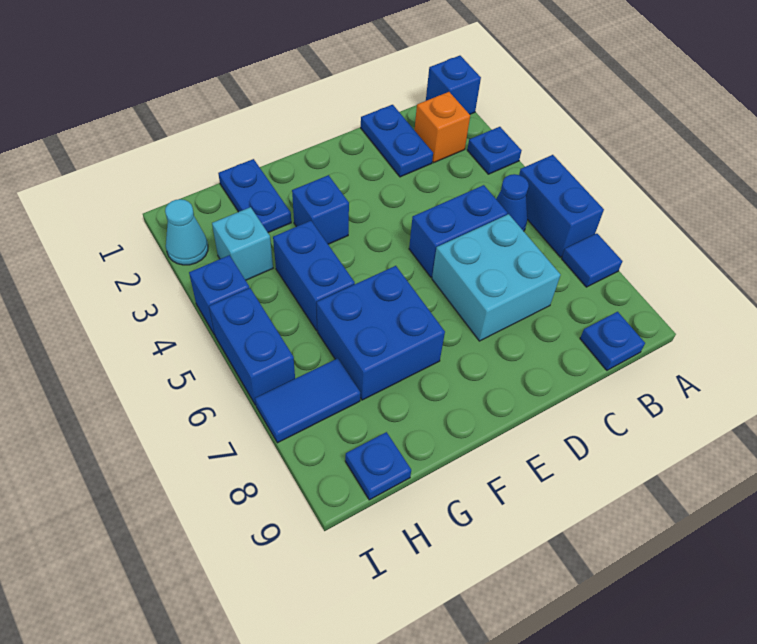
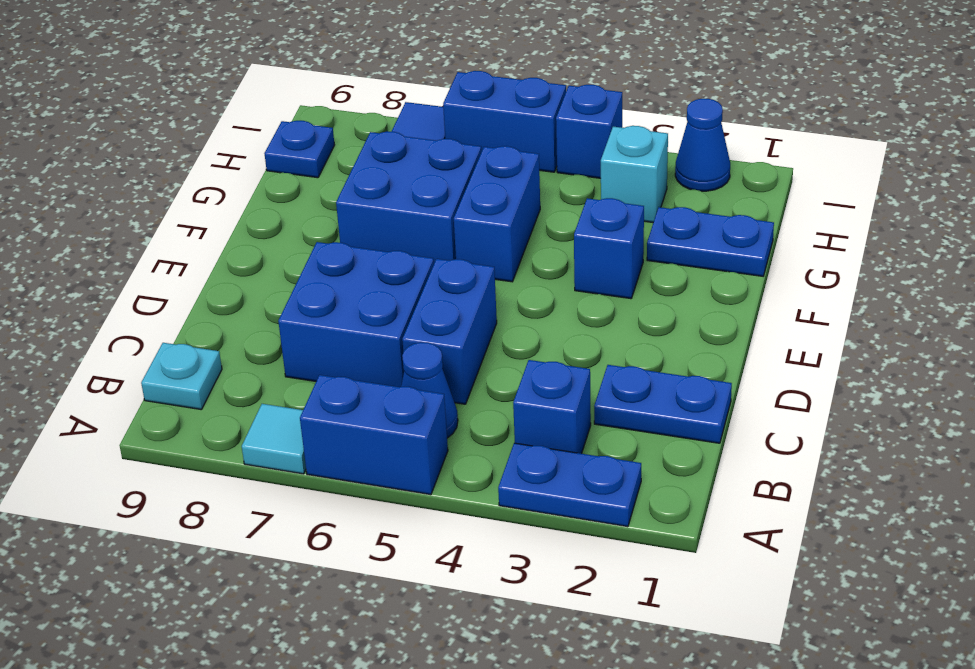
blue brick A1 level 1 -> blue brick B3 level 1
blue plate A3 level 1 -> blue plate A2:A3 level 1
blue tile A7 level 1 -> cyan tile A7 level 1
orange brick B2 level 1 -> none
blue plate B9 level 1 -> cyan plate B9 level 1
cyan brick C6:D7 level 1 -> blue brick C6:D7 level 1
blue brick G4:G5 level 1 -> blue brick F5:G5 level 1
cyan cone I2 level 1 -> blue cone I2 level 1

